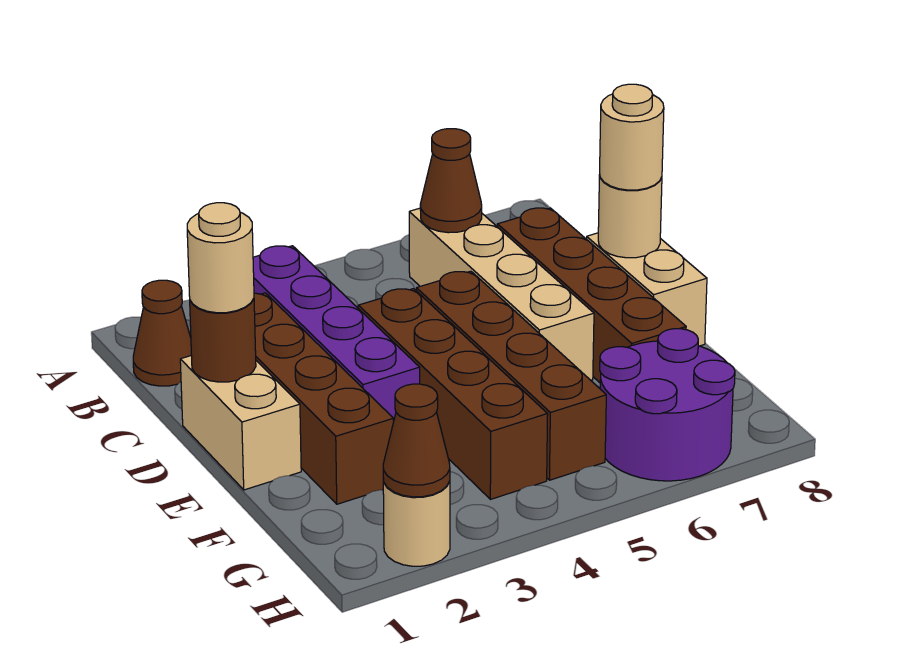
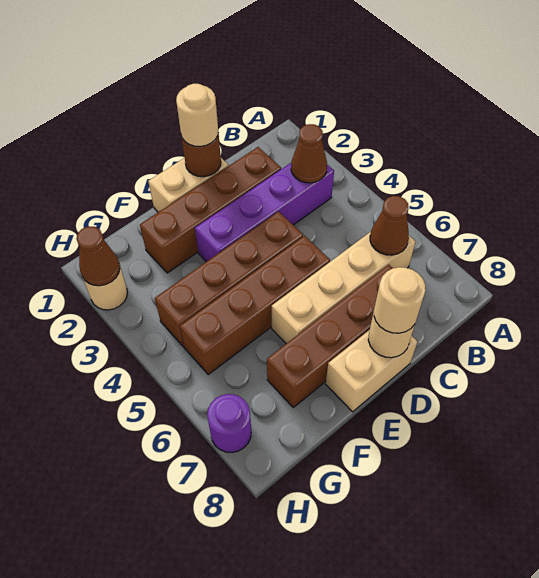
brown cone B1 level 1 -> brown cone B3 level 2
purple round brick G6:H7 level 1 -> purple round brick H7 level 1

